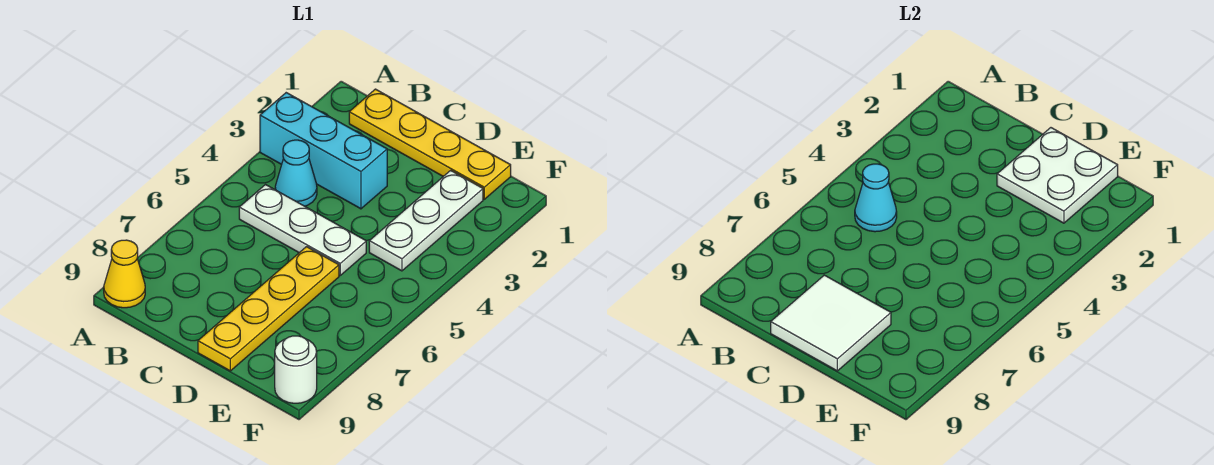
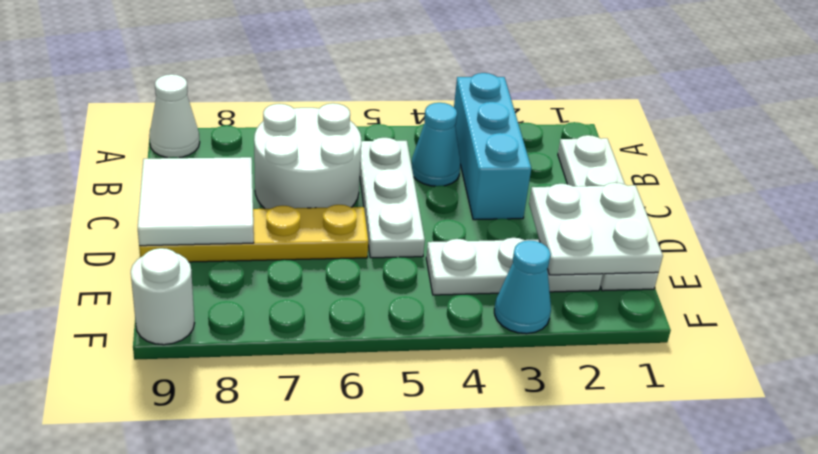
yellow cone A9 level 1 -> white cone A9 level 1
yellow plate B1:E1 level 1 -> white plate B1:E1 level 1
cyan cone B5 level 2 -> cyan cone F3 level 1
none -> white round brick B6:C7 level 1

